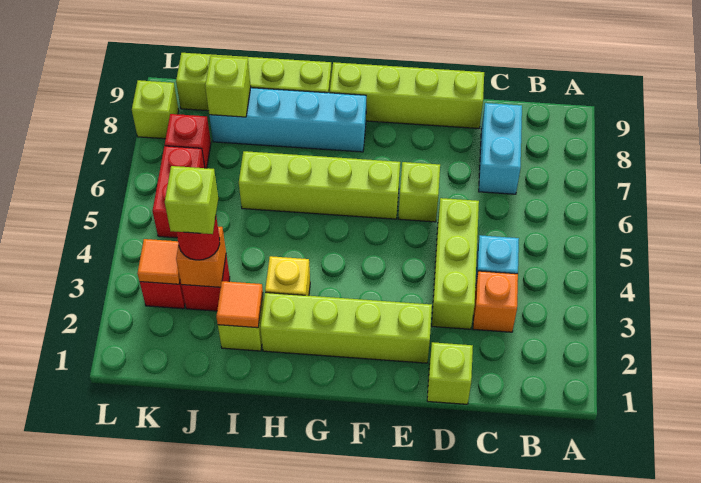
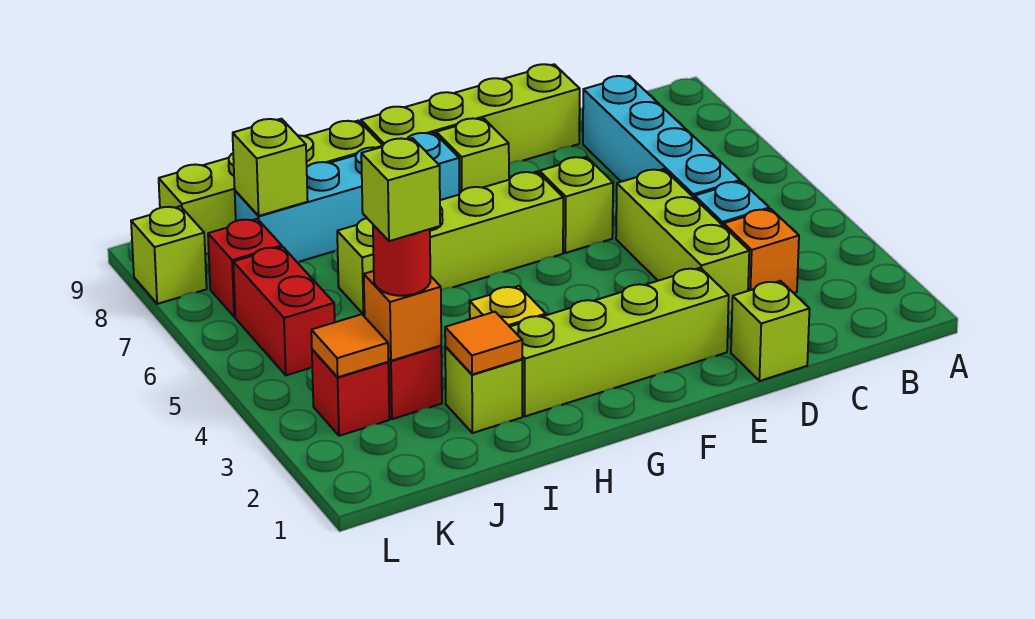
cyan brick C7:C8 level 1 -> cyan brick C5:C8 level 1
none -> lime brick F8 level 1

